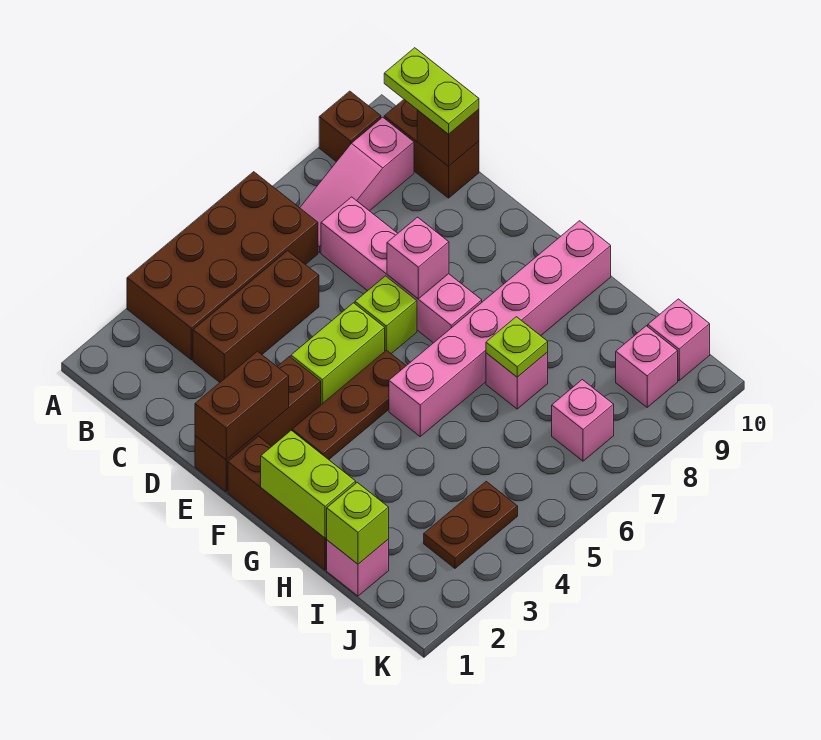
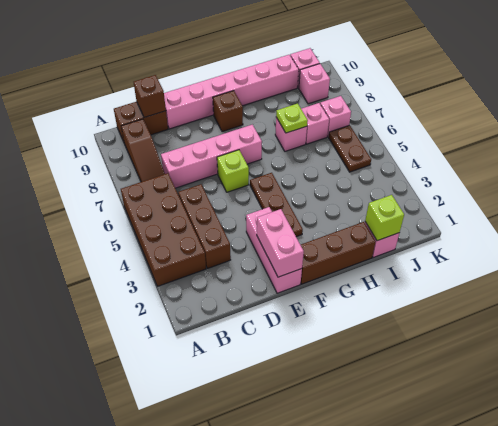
brown brick A9 level 1 -> brown brick F9 level 1
pink slope B7:B9 level 1 top 9 -> brown slope B7:B9 level 1 top 9
lime plate B10:C10 level 3 -> none
brown brick E1:E3 level 1 -> pink brick E1:E3 level 1
brown brick E1:E2 level 2 -> pink brick E1:E2 level 2
lime brick E4:E5 level 1 -> none
pink brick E7 level 2 -> pink brick I7 level 1
lime brick G1:H1 level 2 -> none
pink brick G5:G10 level 1 -> pink brick D10:I10 level 1
brown plate J3:J4 level 1 -> brown plate J5:J6 level 1

